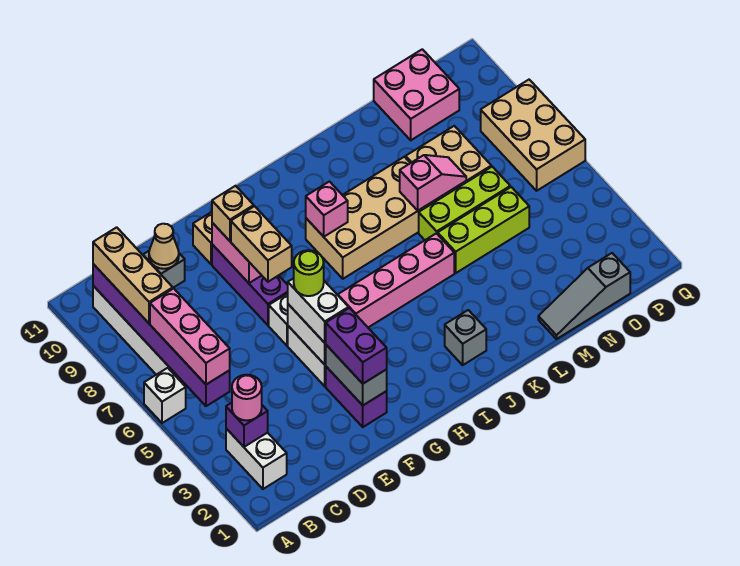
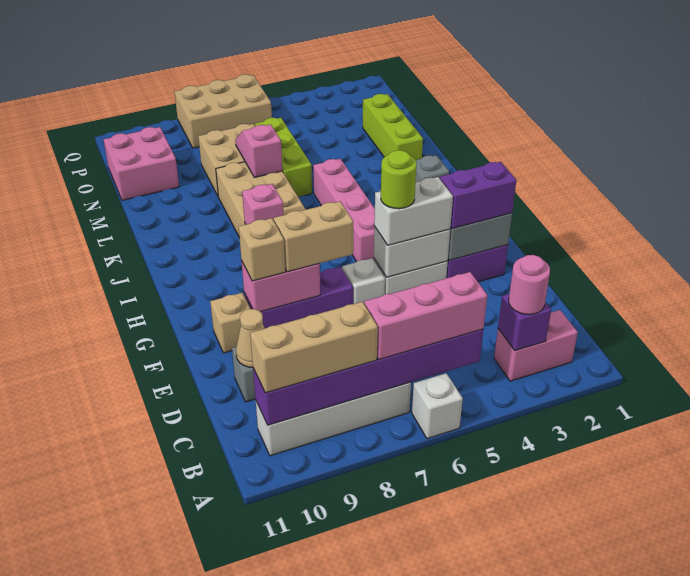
white brick B2:B3 level 1 -> pink brick B2:B3 level 1
lime brick L5:N5 level 1 -> lime brick L2:N2 level 1
grey slope M1:O1 level 1 top O -> none

